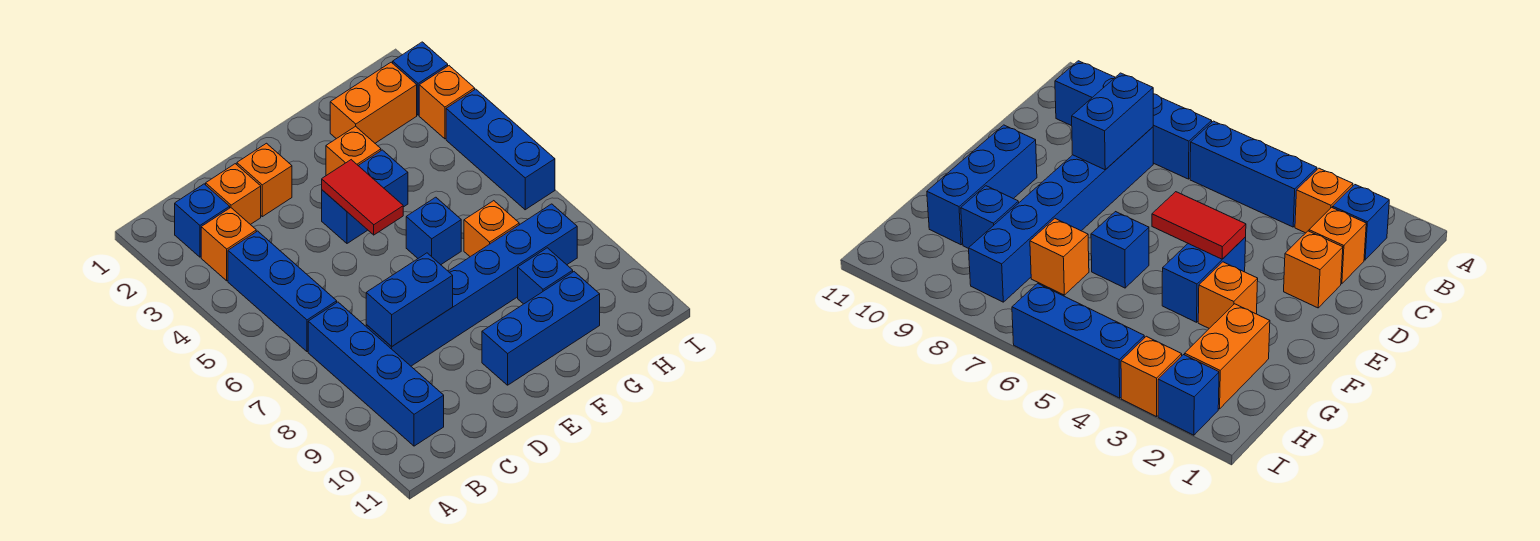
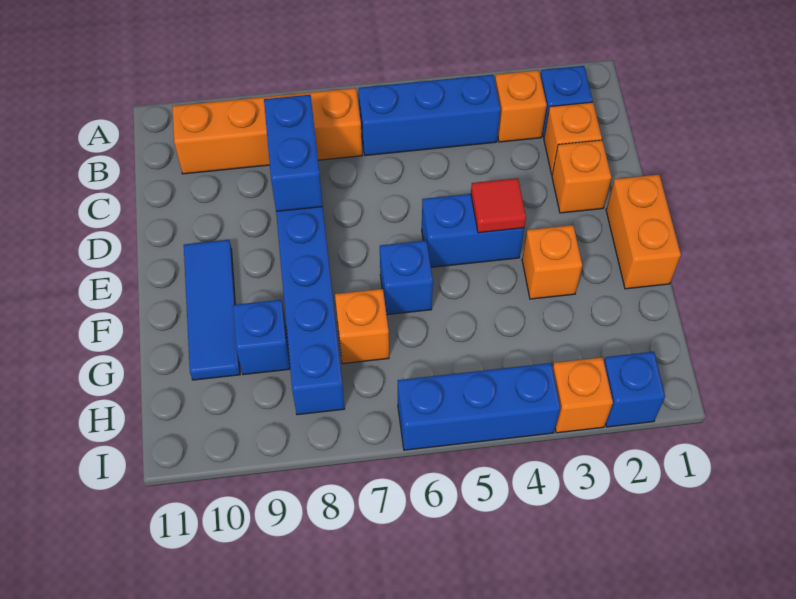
blue brick B7:B10 level 1 -> orange brick B7:B10 level 1
blue brick E4:F4 level 1 -> blue brick E4:E5 level 1
red tile E4:E5 level 2 -> red tile E4 level 2
blue brick E10:G10 level 1 -> blue tile E10:G10 level 1
orange brick G2:H2 level 1 -> orange brick E1:F1 level 1

